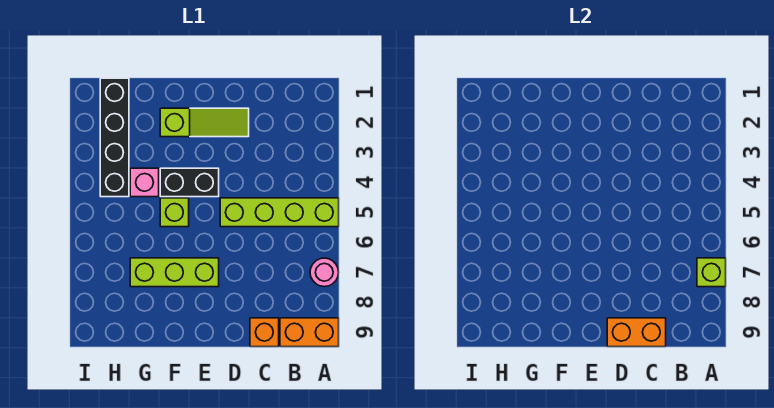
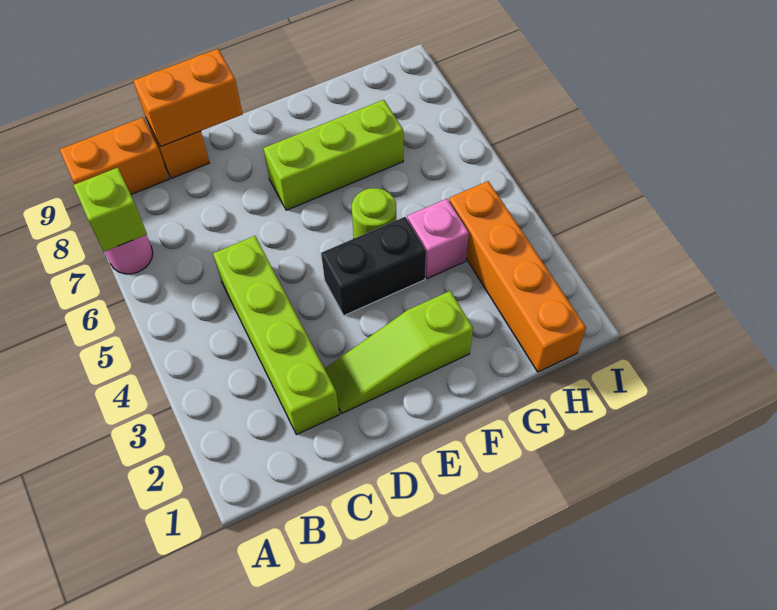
lime brick A5:D5 level 1 -> lime brick C2:C5 level 1
lime brick F5 level 1 -> lime round brick F5 level 1
black brick H1:H4 level 1 -> orange brick H1:H4 level 1

